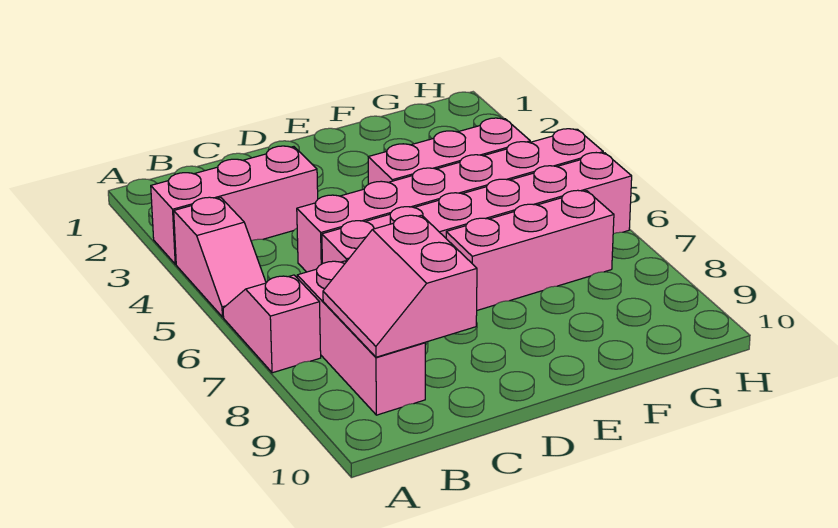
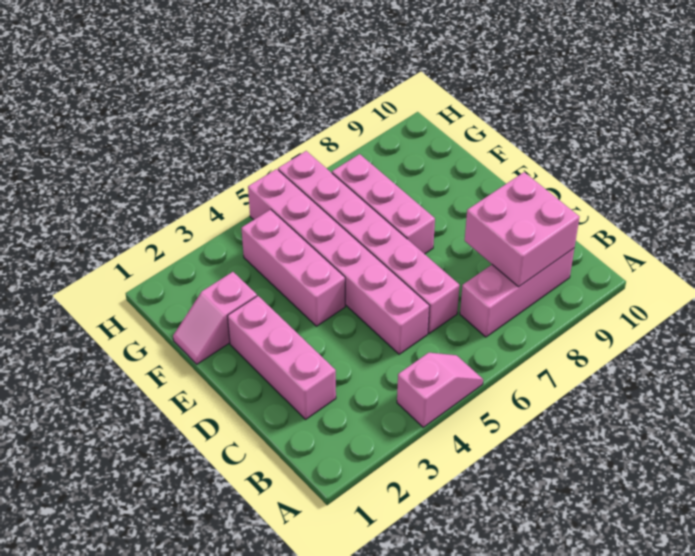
pink brick A3:C3 level 1 -> pink brick C2:E2 level 1
pink slope A6:A7 level 1 top 7 -> pink slope F1:F2 level 1 top 2
pink slope B8:C9 level 2 top C -> pink brick B8:C9 level 2

